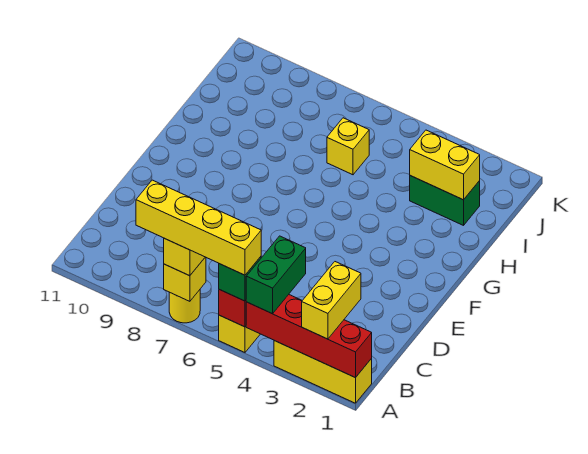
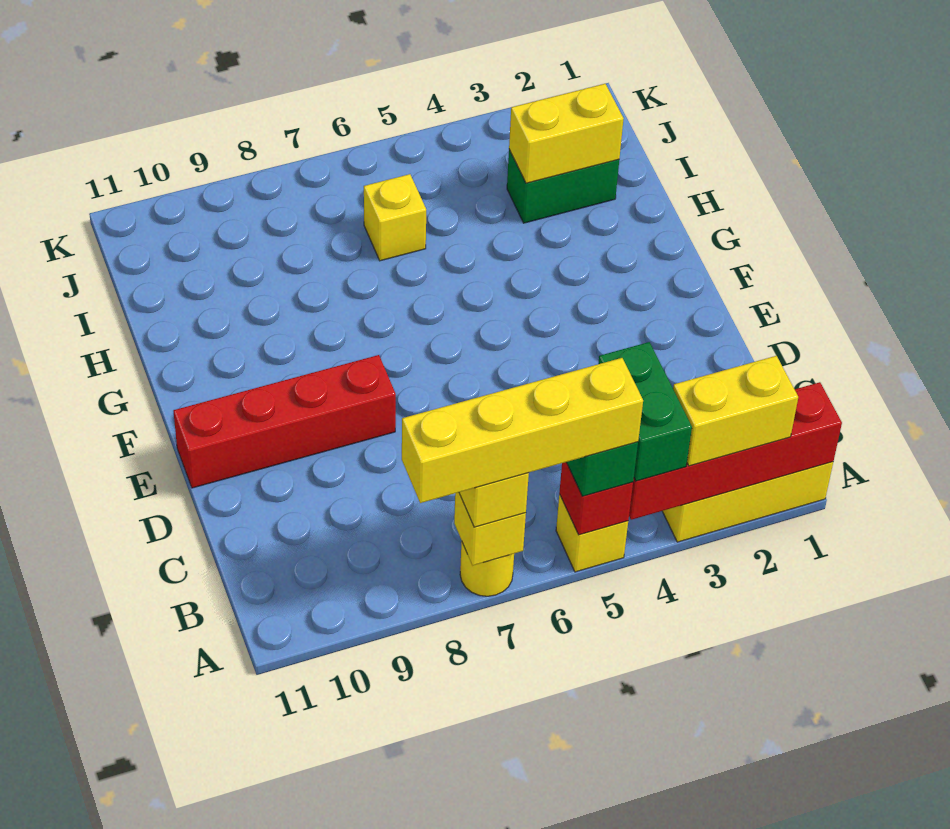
yellow brick A2:B2 level 3 -> yellow brick A2:A3 level 3
none -> red brick E8:E11 level 1

